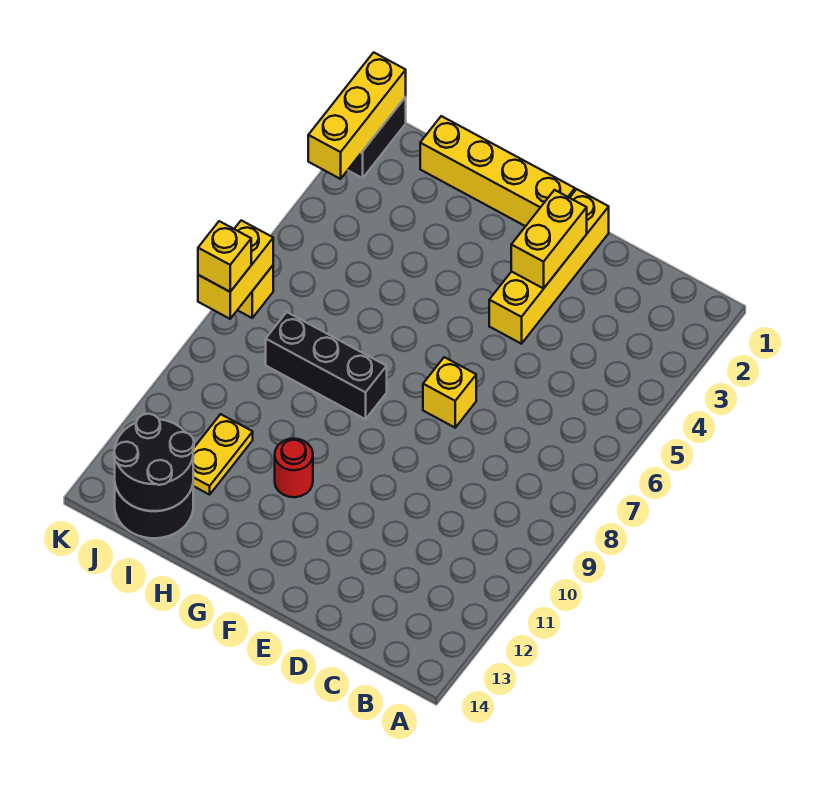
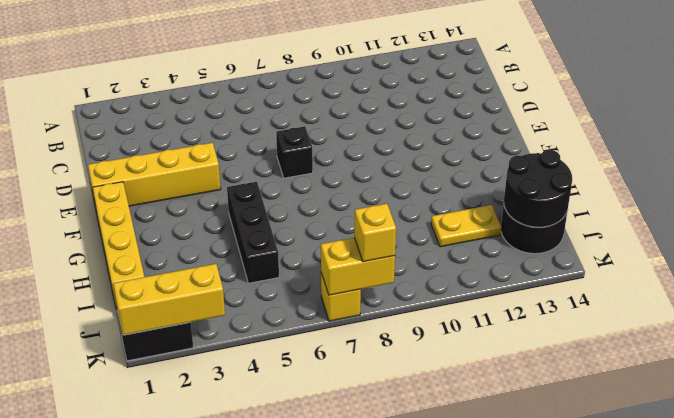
yellow brick E2:E3 level 2 -> none
yellow brick E7 level 1 -> black brick E7 level 1
black brick G8:I8 level 1 -> black brick G5:I5 level 1
red round brick G11 level 1 -> none

